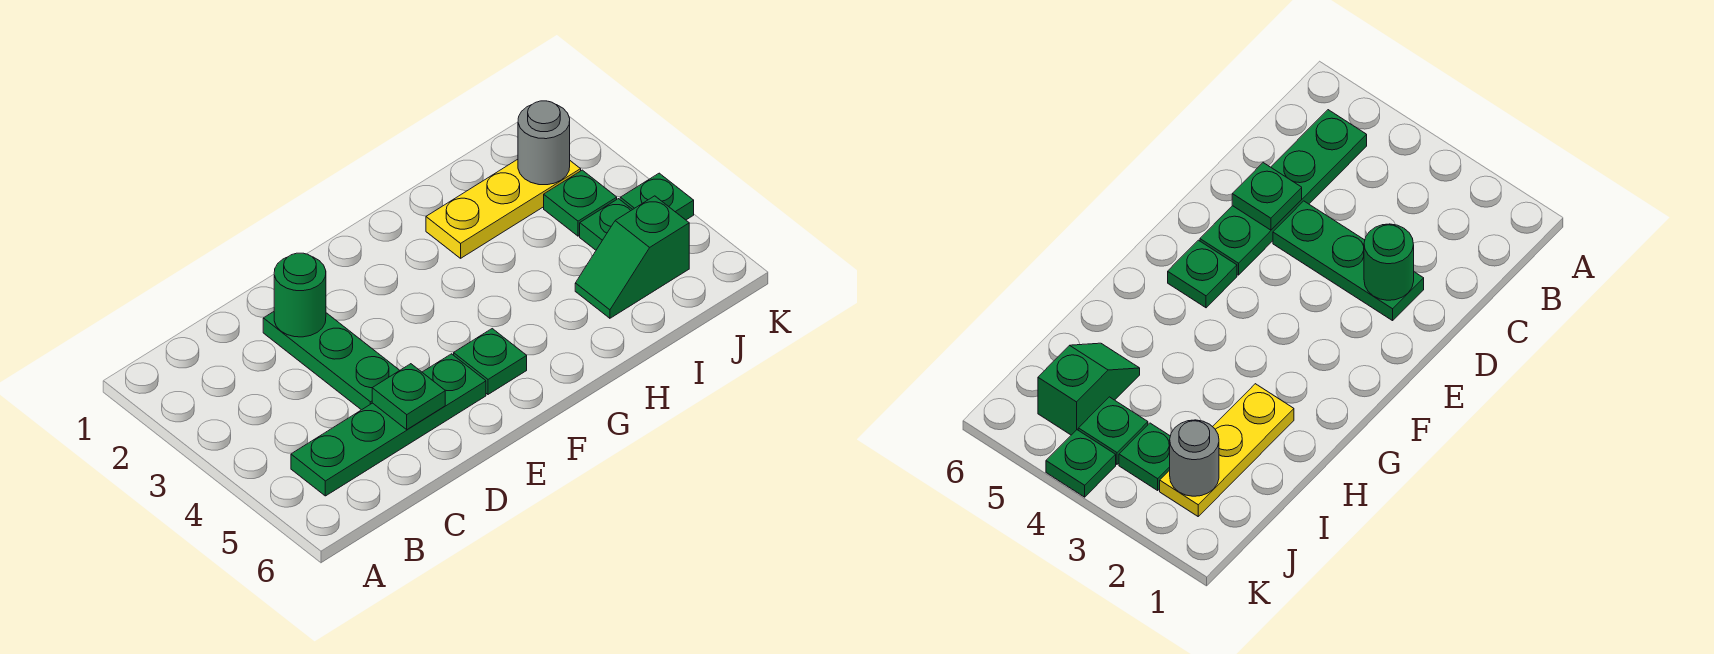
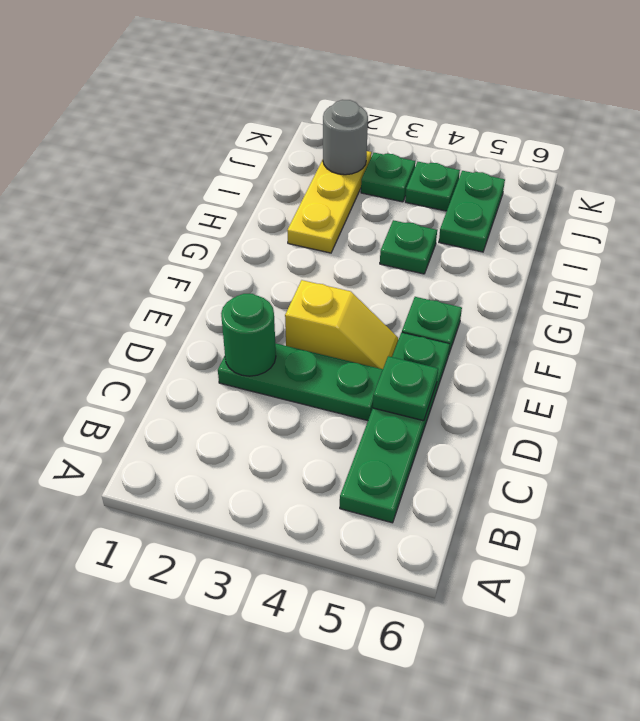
none -> yellow slope E3:E4 level 1 top 3
green slope I5:J5 level 1 top J -> green plate I5:J5 level 1
green plate K4 level 1 -> green plate H4 level 1

